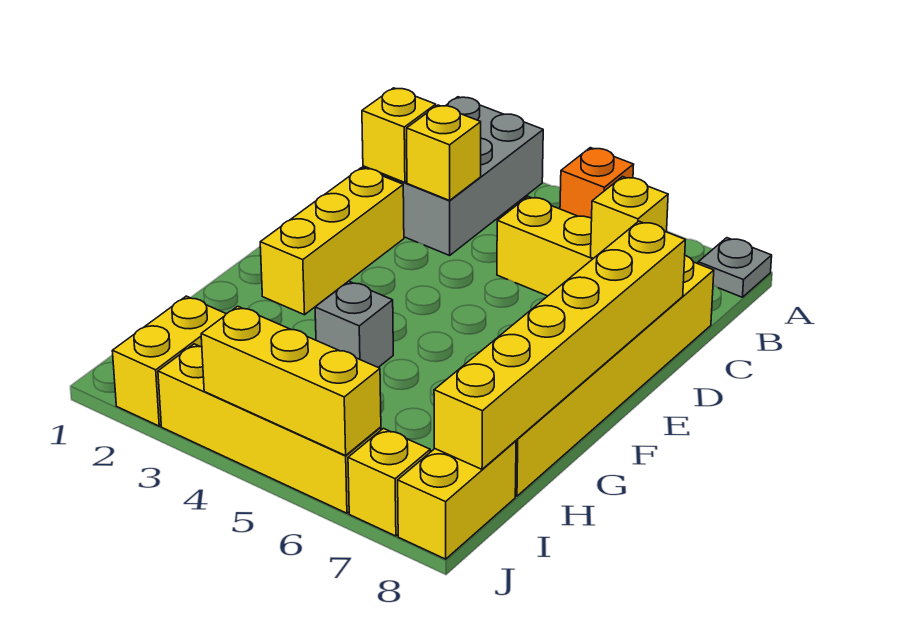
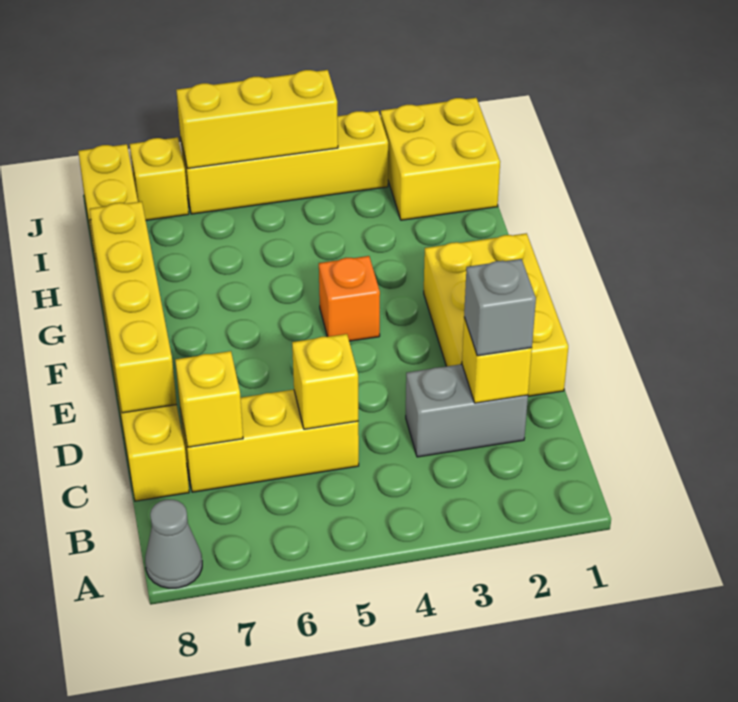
grey brick A2:C3 level 1 -> grey brick C2:C3 level 1
orange brick A5 level 1 -> orange brick F4 level 1
grey plate A8 level 1 -> grey cone A8 level 1
yellow brick C3 level 2 -> yellow brick C5 level 2
yellow brick D2:F2 level 1 -> yellow brick D1:F2 level 1
yellow brick D8:I8 level 2 -> yellow brick D8:G8 level 2
grey brick G4 level 1 -> grey brick C2 level 3
yellow brick I2:J2 level 1 -> yellow brick I1:J2 level 1

